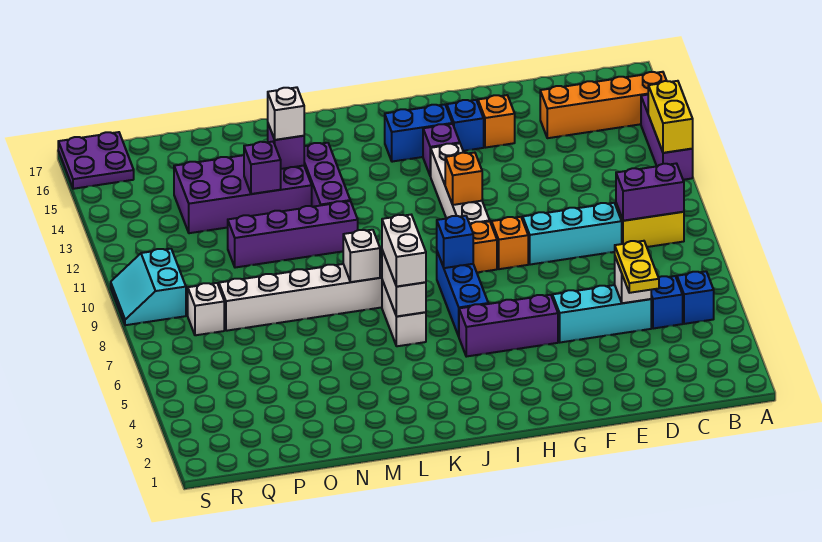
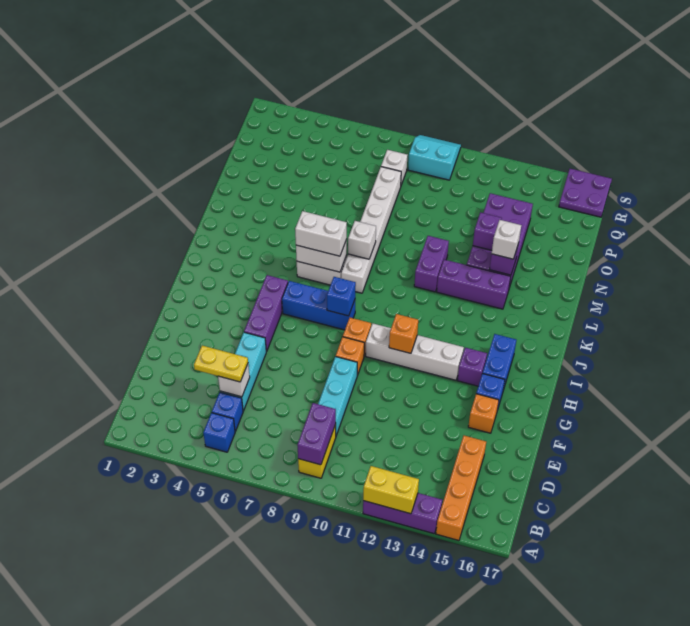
purple brick L11:O11 level 1 -> purple brick L11:M11 level 1

